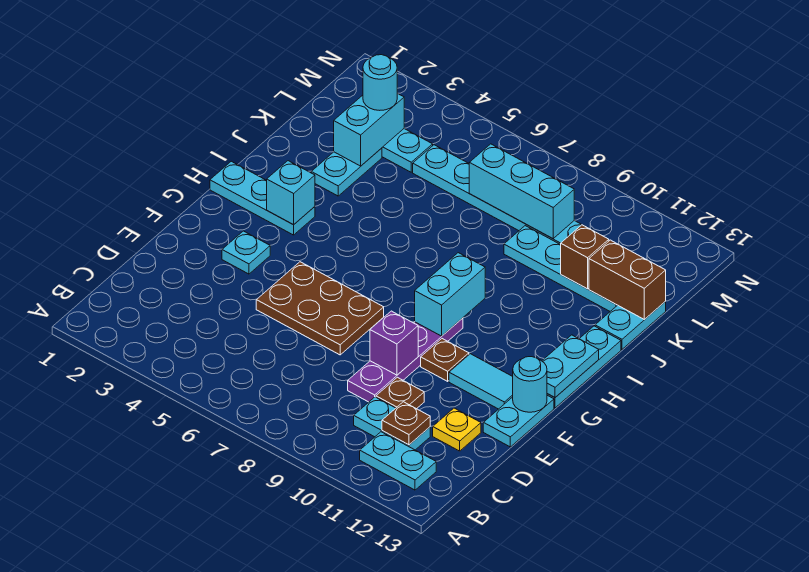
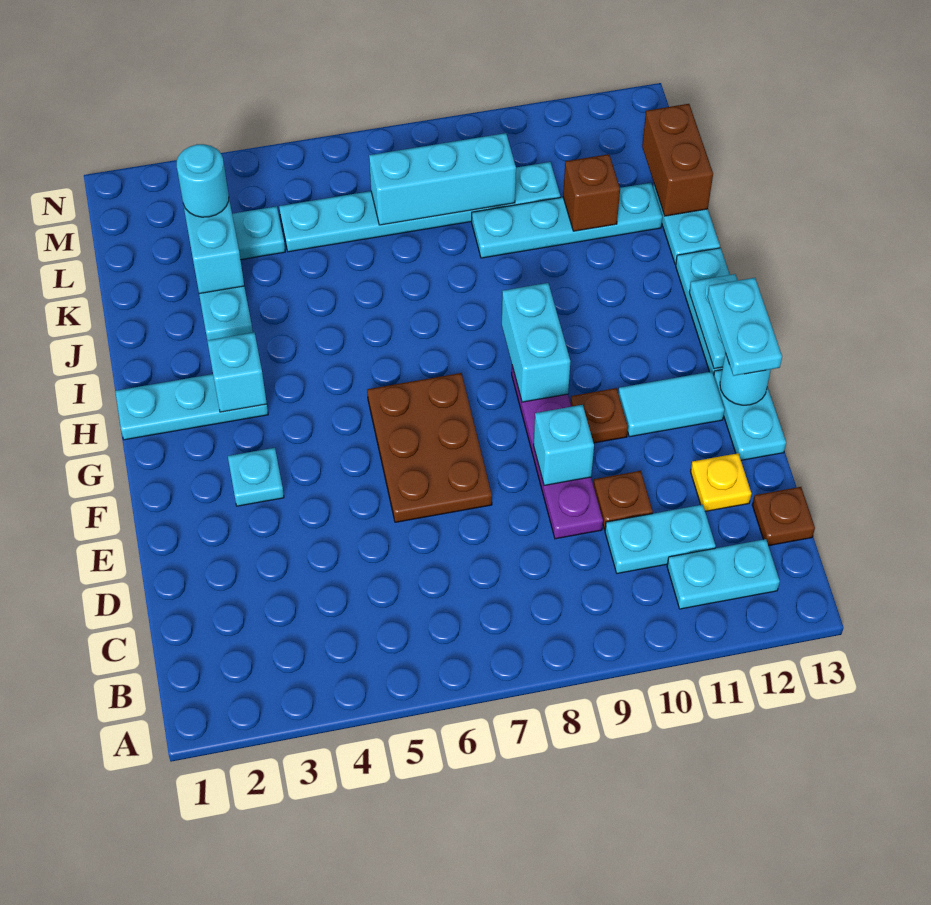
brown plate C11 level 2 -> brown plate C13 level 1
brown plate E5:F7 level 1 -> brown plate E6:G7 level 1
purple brick E9 level 2 -> cyan brick E9 level 2
none -> cyan plate F13:G13 level 3
brown brick K12:K13 level 2 -> brown brick K13:L13 level 2

